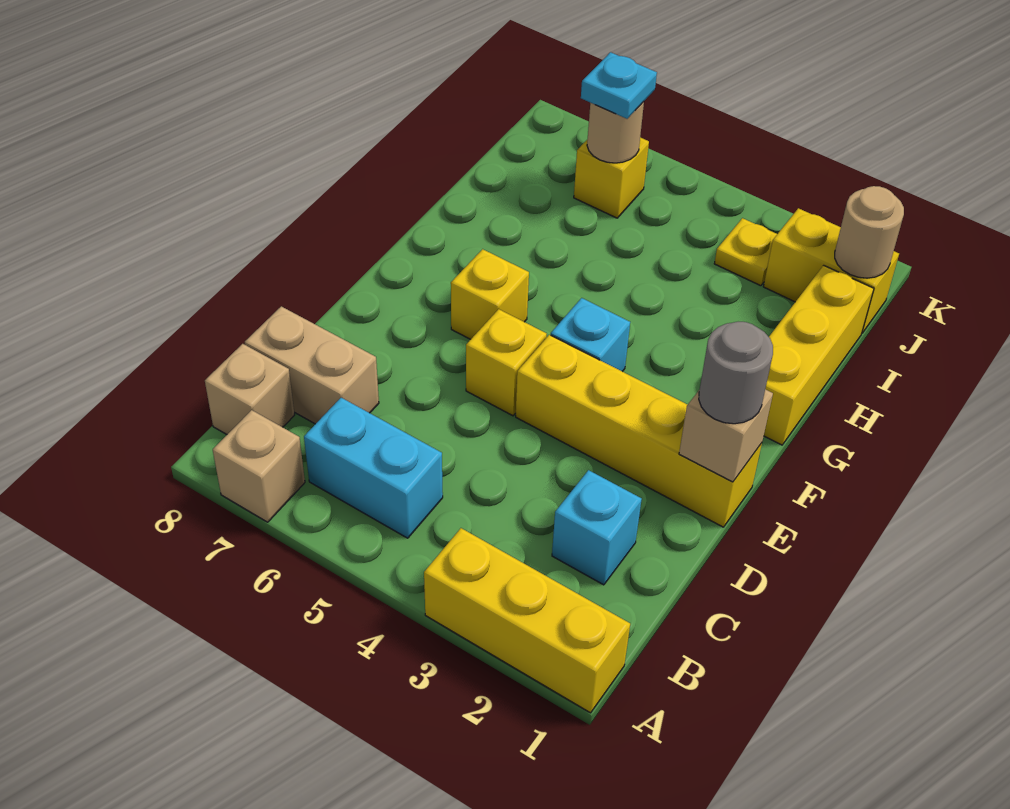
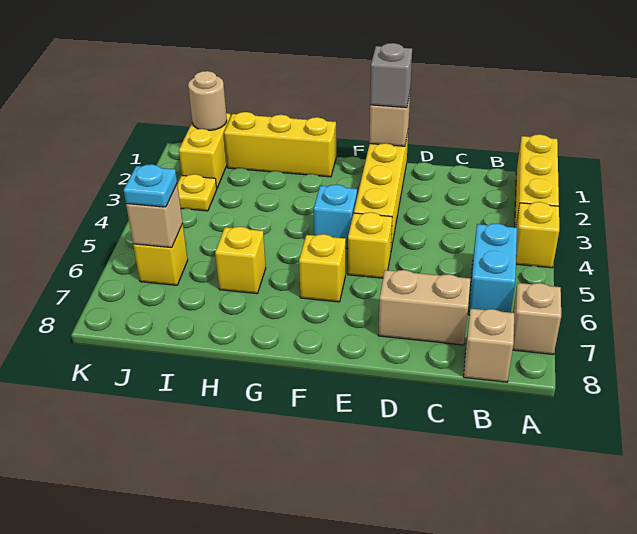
none -> yellow brick A4 level 1
cyan brick C2 level 1 -> none
tan brick C7:C8 level 1 -> tan brick C7:D7 level 1
grey round brick E1 level 3 -> grey brick E1 level 3
none -> yellow brick H6 level 1
tan round brick J6 level 2 -> tan brick J6 level 2

